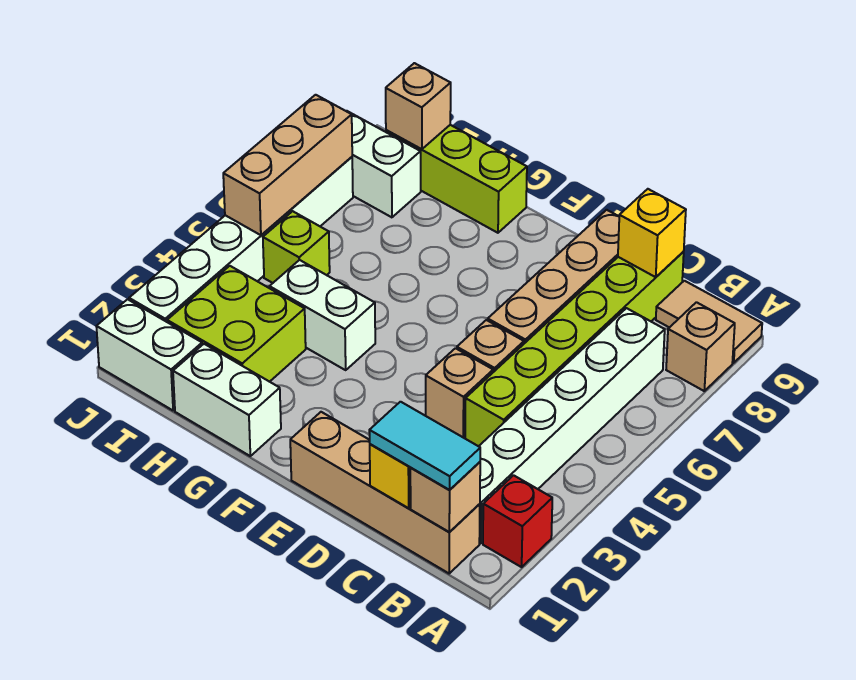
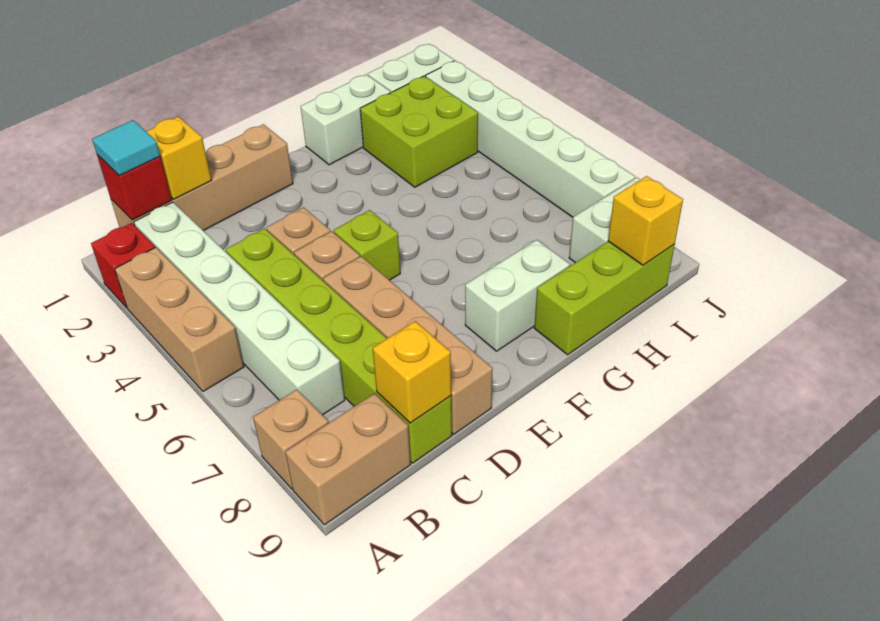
tan tile A9:B9 level 1 -> tan brick A9:B9 level 1
tan brick B1 level 2 -> red brick B1 level 2
cyan tile B1:C1 level 3 -> cyan tile B1 level 3
white brick G4:H4 level 1 -> white brick F8:G8 level 1
lime brick I5 level 1 -> lime brick E5 level 1
tan brick I9 level 2 -> yellow brick I9 level 2
tan brick J5:J7 level 2 -> tan brick A3:A5 level 1

